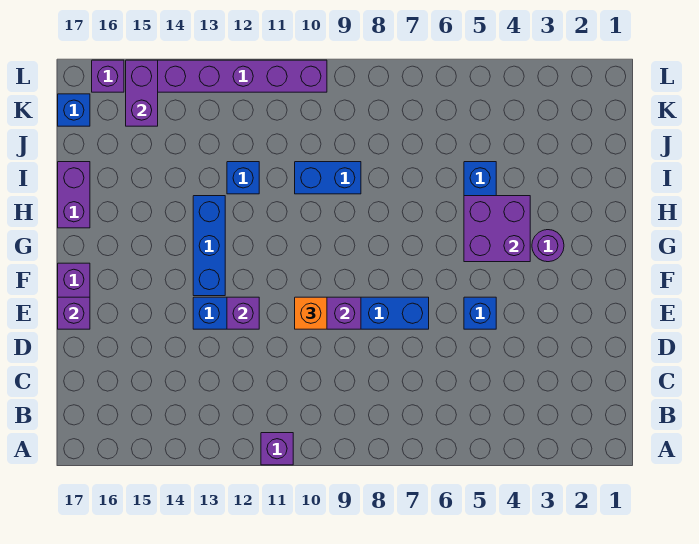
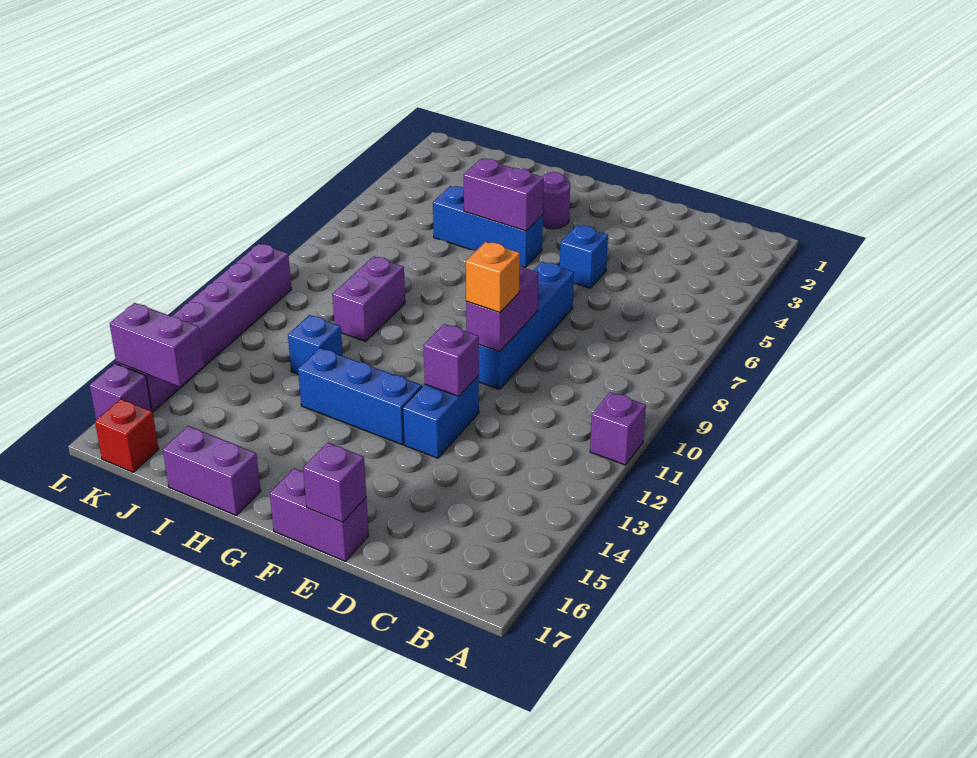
purple brick G4:H5 level 2 -> purple brick G5:H5 level 2
blue brick I9:I10 level 1 -> purple brick I9:I10 level 1
blue brick K17 level 1 -> red brick K17 level 1

